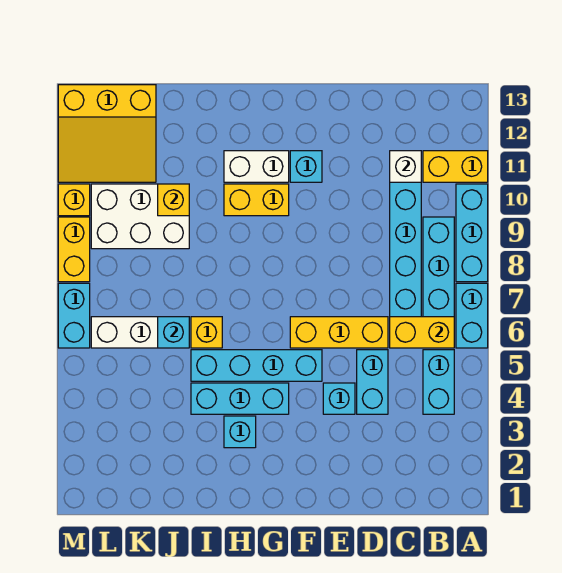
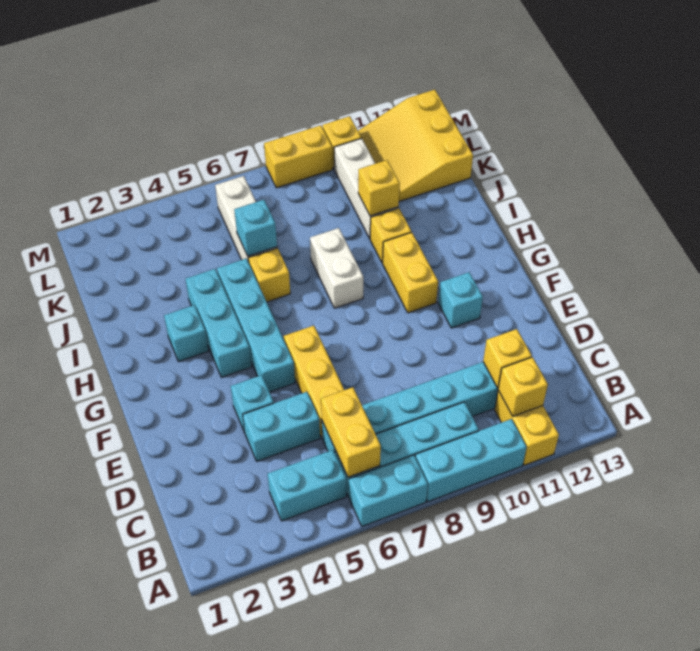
none -> yellow brick B11 level 2
white brick C11 level 2 -> yellow brick C11 level 2
white brick G11:H11 level 1 -> white brick H8:I8 level 1
none -> yellow brick I10 level 1
white brick J9:L10 level 1 -> white brick J10:L10 level 1
cyan brick M6:M7 level 1 -> none

